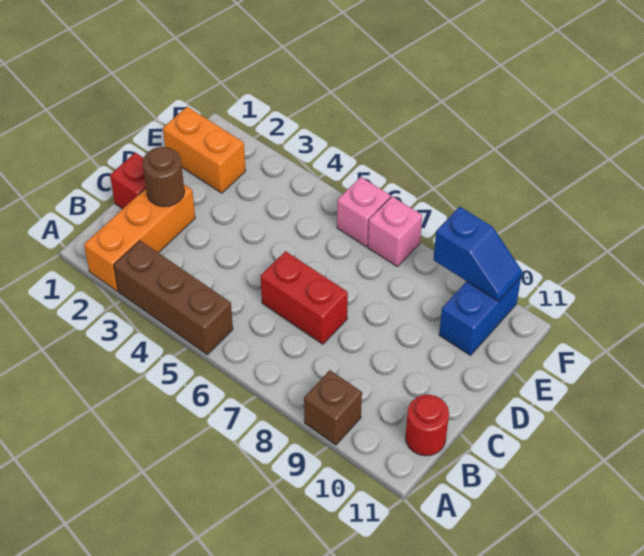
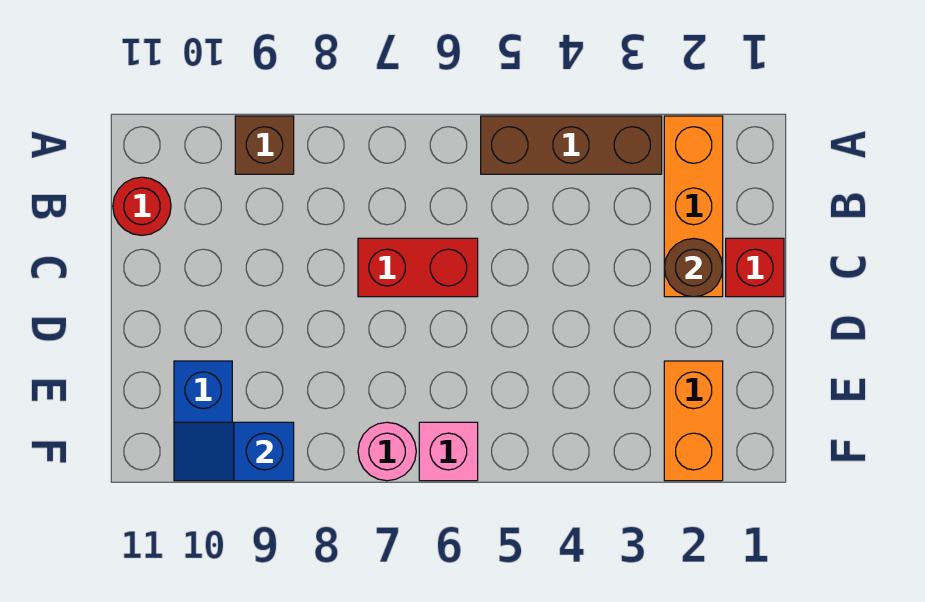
orange brick E1:E2 level 1 -> orange brick E2:F2 level 1
pink brick F7 level 1 -> pink round brick F7 level 1

